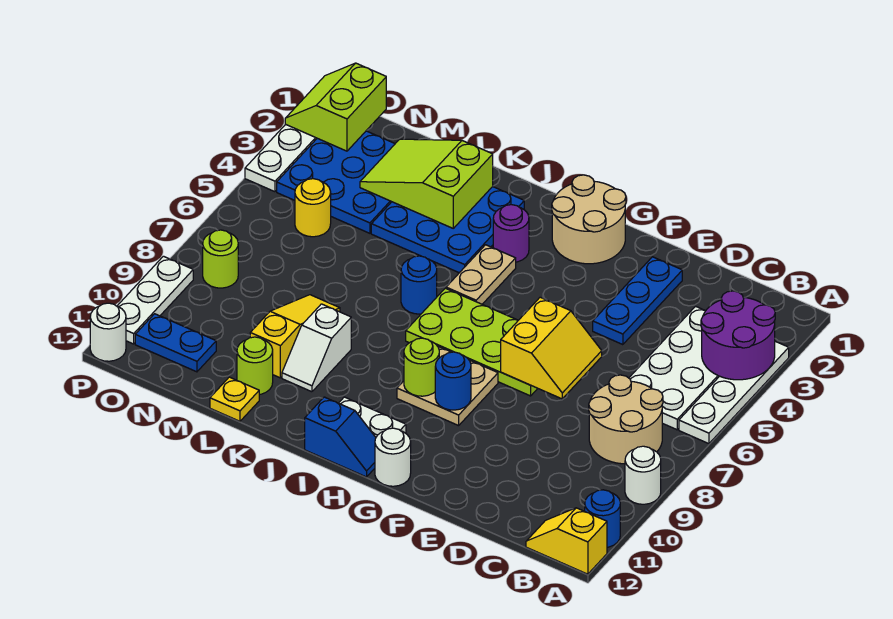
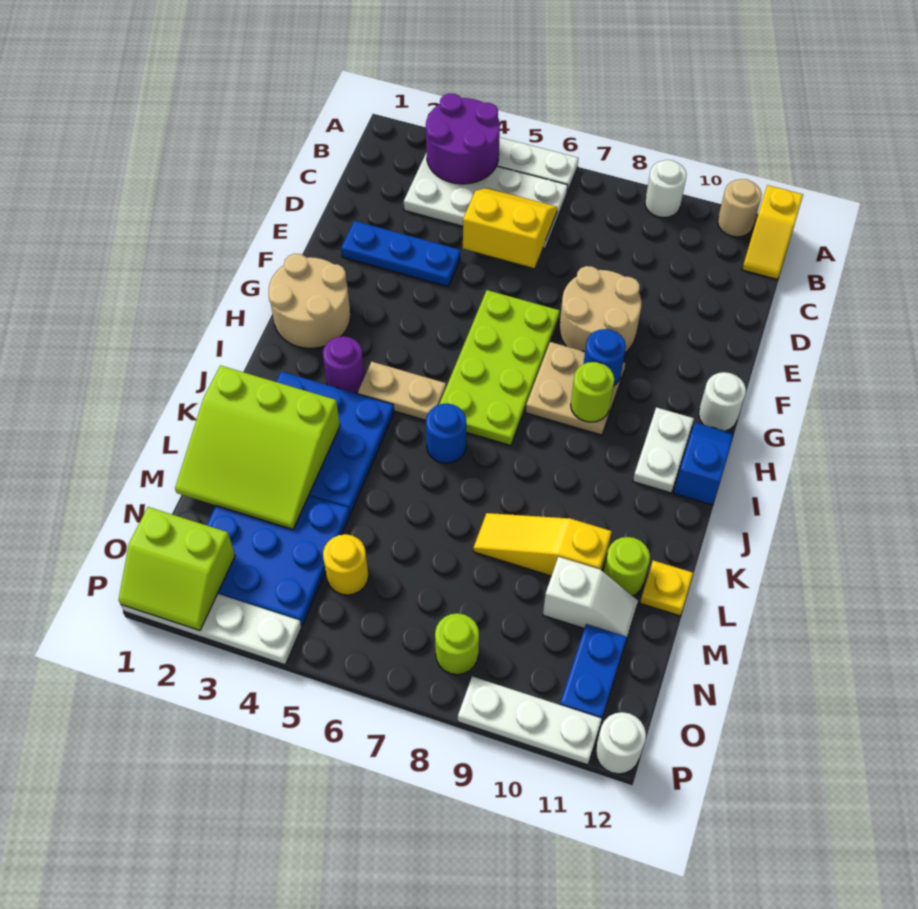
blue round brick A11 level 1 -> tan round brick A11 level 1
tan round brick B7:C8 level 1 -> tan round brick E8:F9 level 1
yellow slope E6:F7 level 2 top F -> yellow slope C5:D6 level 2 top D
lime slope K2:M3 level 2 top K -> lime slope K1:M3 level 2 top K
white slope K9:K10 level 1 top 9 -> white slope M10:M11 level 1 top 10

